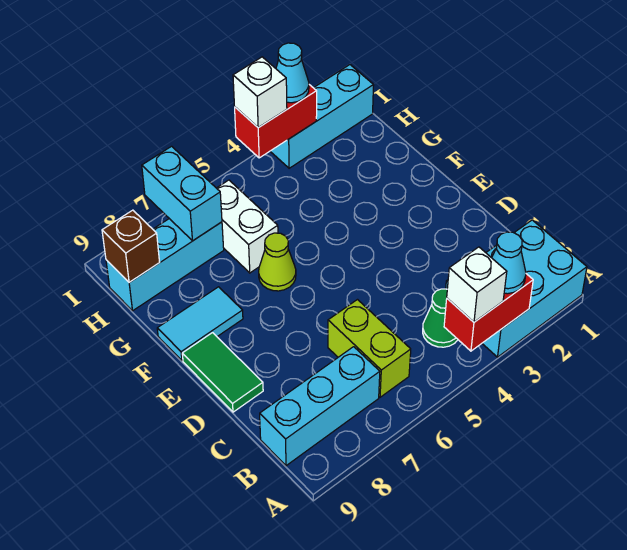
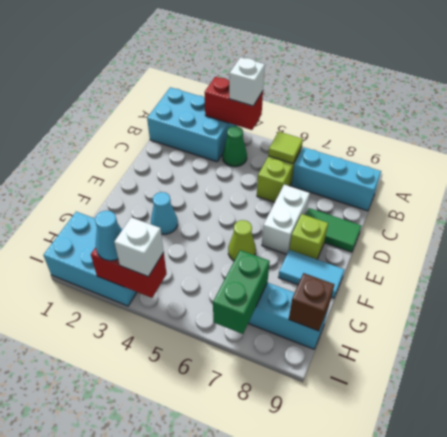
cyan cone A3 level 3 -> cyan cone F3 level 1
none -> lime tile B6 level 2
green tile D9:E9 level 1 -> green tile D8:D9 level 1
none -> lime brick E8 level 1
white brick G6:H6 level 1 -> white brick D7:E7 level 1
cyan brick H7:I7 level 2 -> green brick H7:I7 level 2
cyan brick I1:I3 level 1 -> cyan brick H1:I3 level 1

